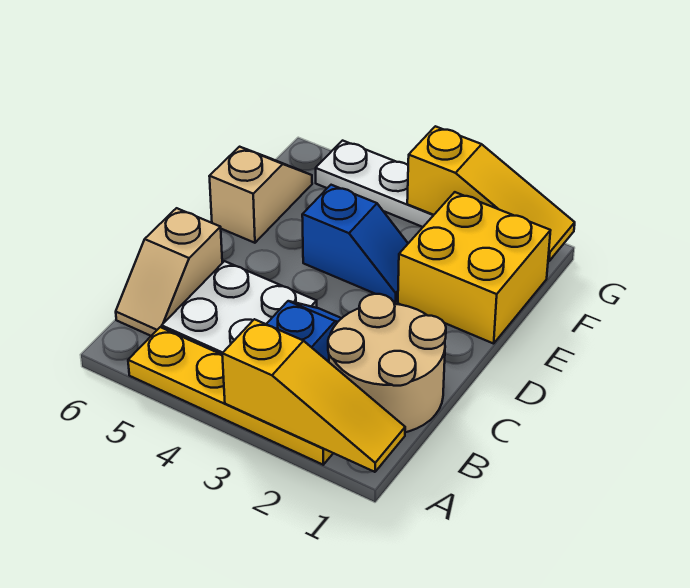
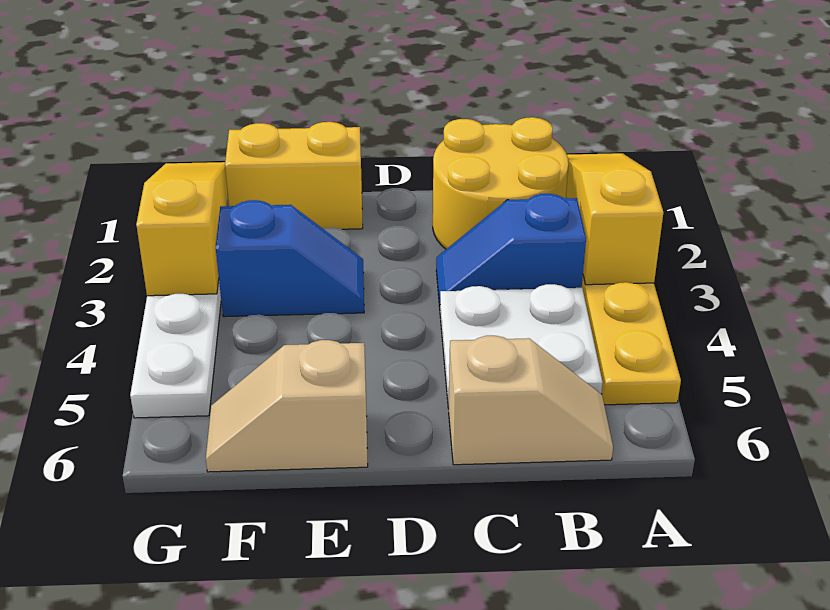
tan round brick B1:C2 level 1 -> yellow round brick B1:C2 level 1
yellow brick E1:F2 level 1 -> yellow brick E1:F1 level 1
blue slope E3:E4 level 1 top 4 -> blue slope E3:F3 level 1 top F

